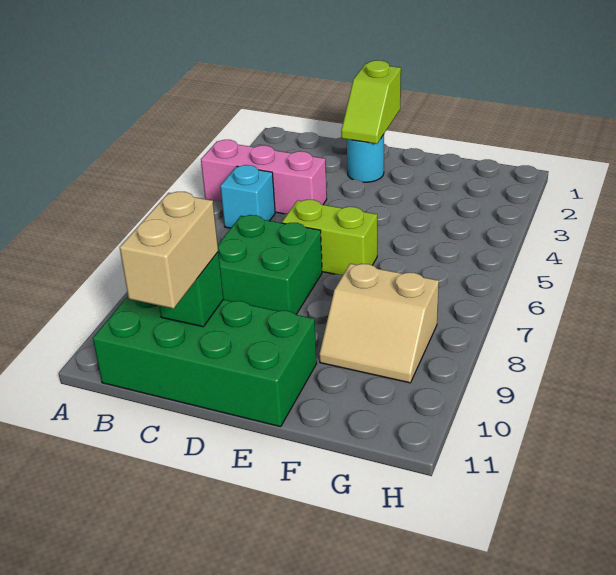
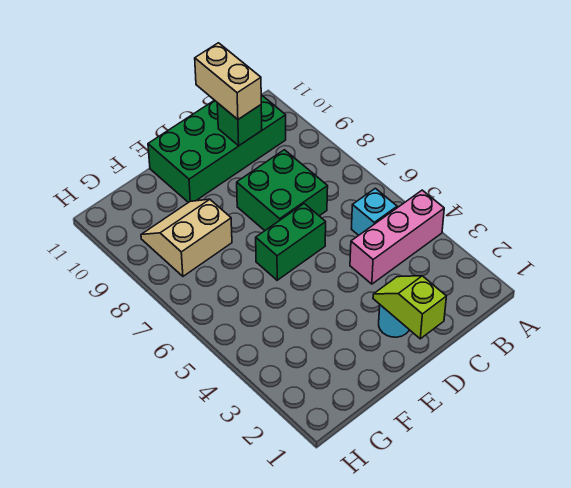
lime brick D6:E6 level 1 -> green brick D6:E6 level 1

